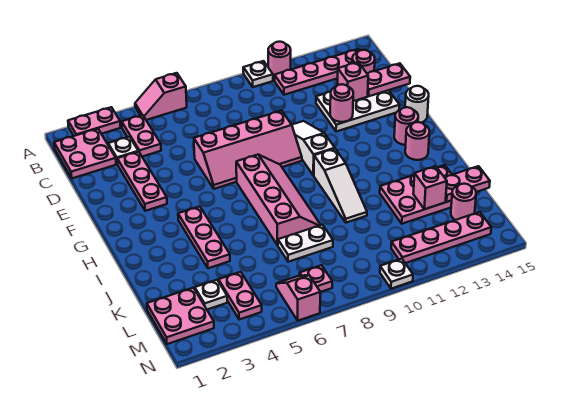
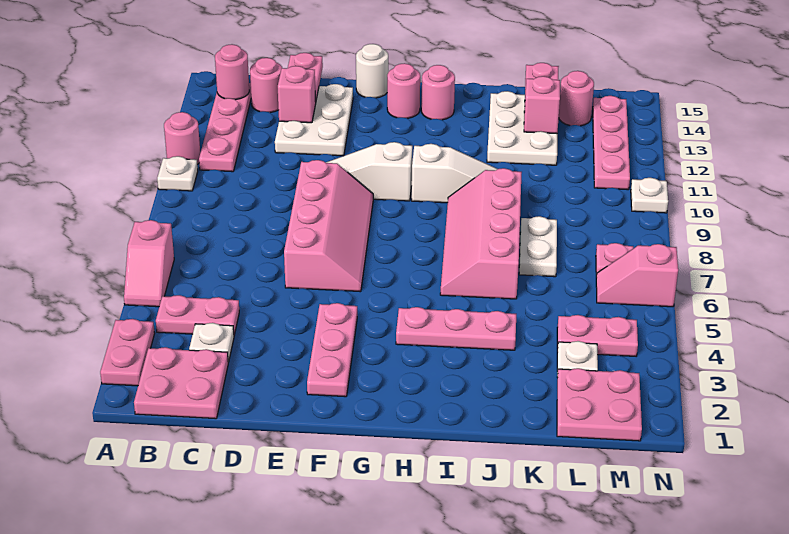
pink plate D3:F3 level 1 -> pink plate F2:F4 level 1
pink round brick E12 level 2 -> pink round brick B14 level 2
pink slope G7:J8 level 1 top 7 -> pink slope I6:J9 level 1 top J
pink plate J12:K14 level 1 -> white plate J12:K14 level 1

